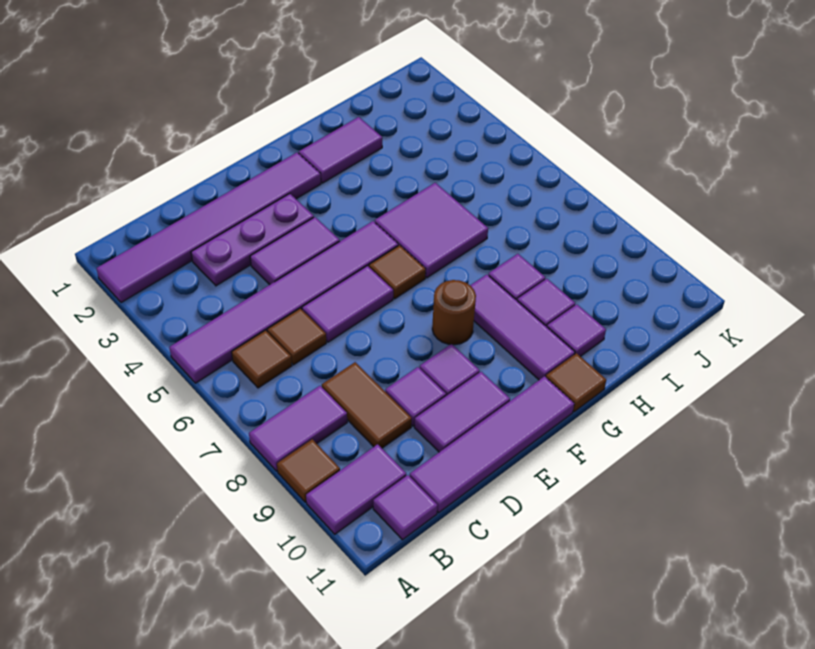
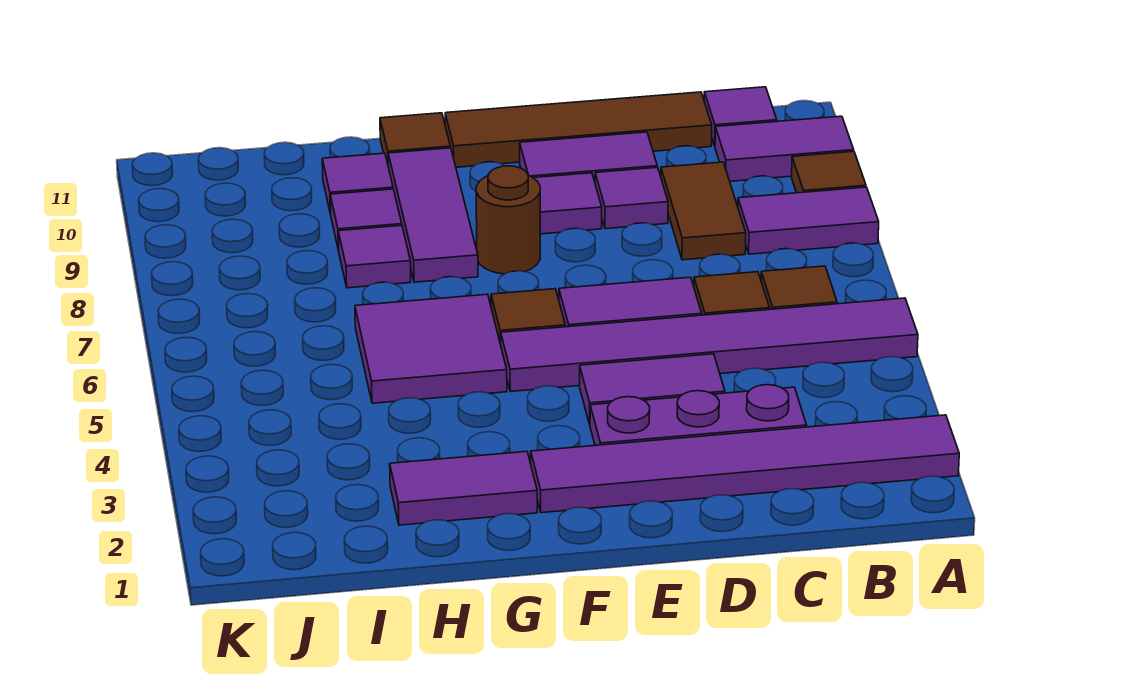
purple tile C11:F11 level 1 -> brown tile C11:F11 level 1

